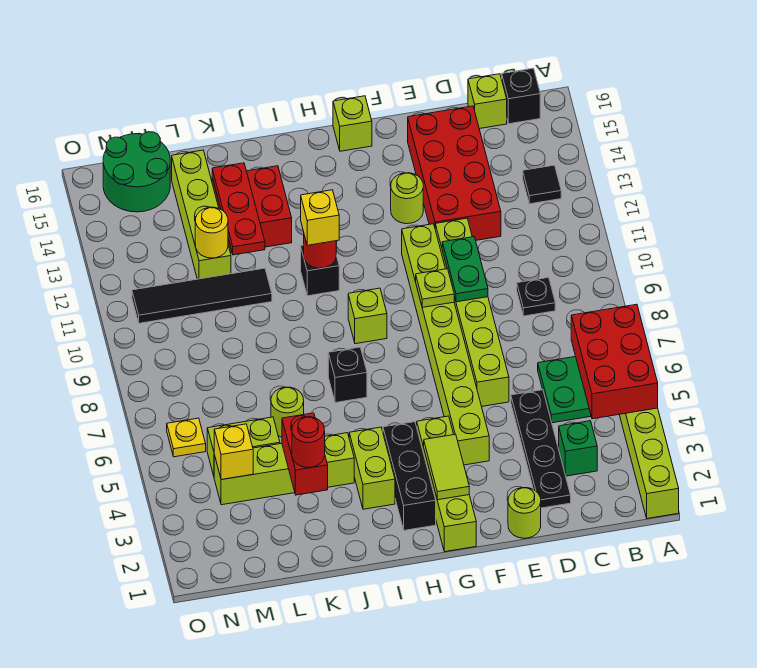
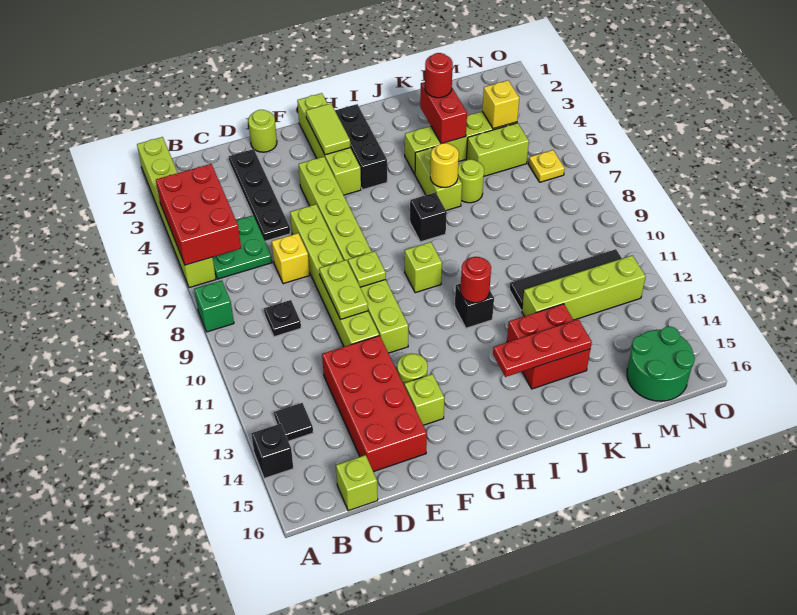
black brick B16 level 1 -> black brick A14 level 1
green brick C3 level 1 -> green brick A8 level 1
green plate E9:E10 level 2 -> lime plate E9:E10 level 2
lime brick G16 level 1 -> lime brick F14 level 1
lime brick I3:I4 level 1 -> lime brick J5:J6 level 1
yellow brick I11 level 3 -> yellow brick D7 level 1
red plate K12:K14 level 2 -> red plate I14:K14 level 2
lime brick L12:L15 level 1 -> lime brick K12:N12 level 1
yellow round brick L12 level 2 -> yellow round brick J6 level 2

